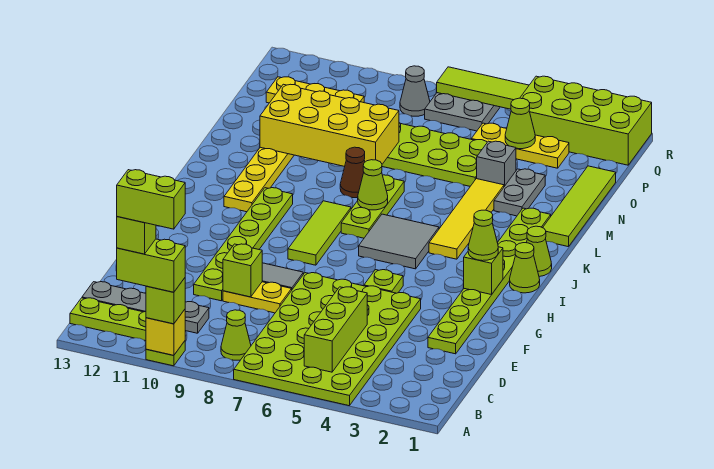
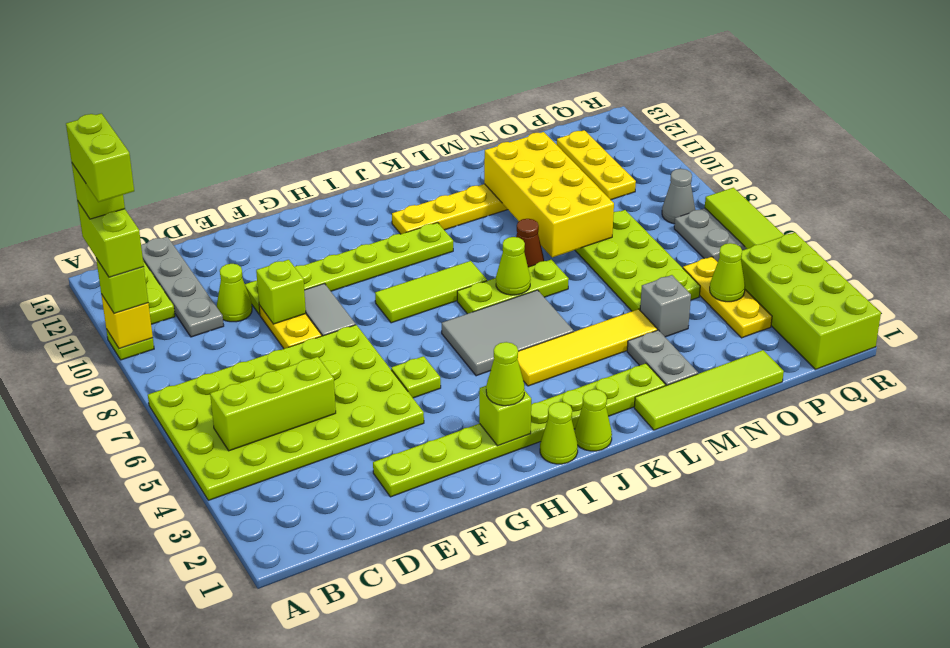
lime cone B8 level 1 -> lime cone D10 level 1
grey tile I5:J6 level 1 -> grey tile I5:K6 level 1
grey plate M3:N3 level 1 -> grey plate M2:M3 level 1

